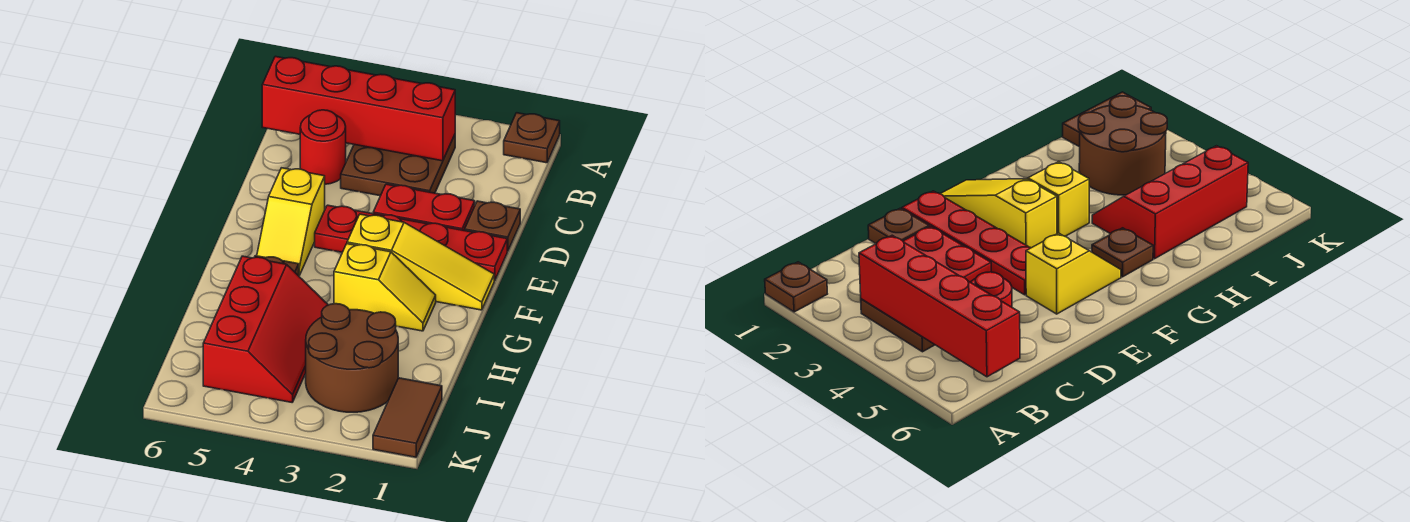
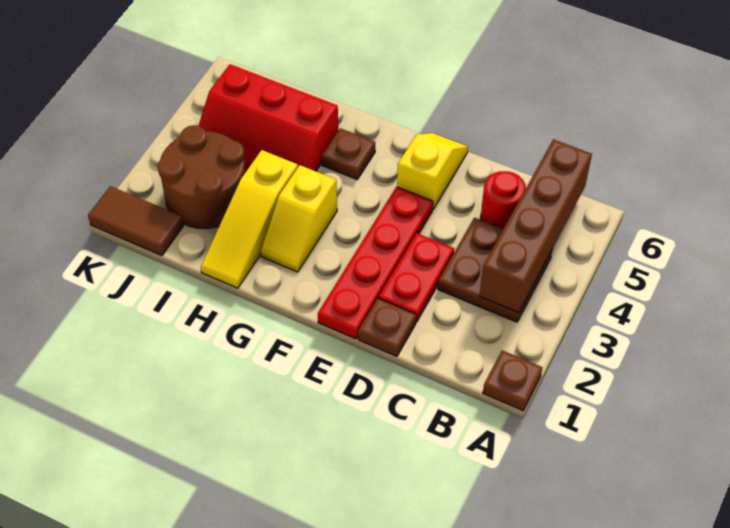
red brick B3:B6 level 2 -> brown brick B3:B6 level 2
yellow slope E5:F5 level 1 top E -> yellow slope E5:E6 level 1 top 5
yellow slope F1:F3 level 1 top 3 -> yellow slope H1:H3 level 1 top 3

